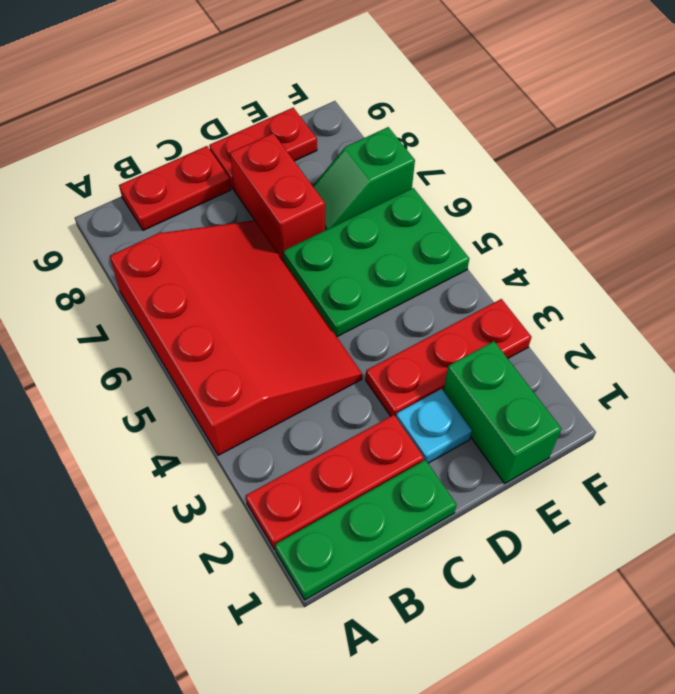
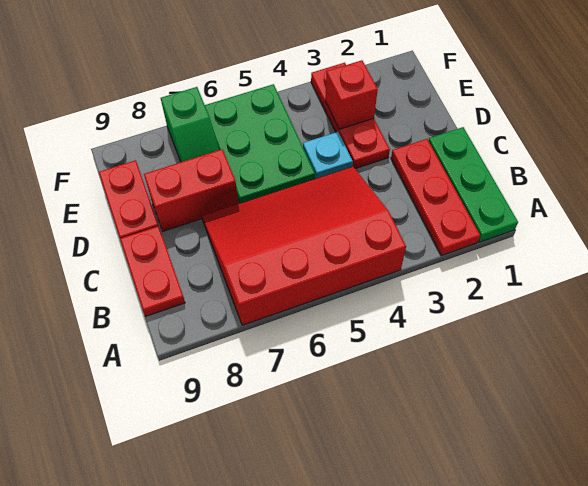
cyan plate D2 level 1 -> cyan plate D4 level 1
green brick E1:E2 level 1 -> none
none -> red brick E3 level 2

